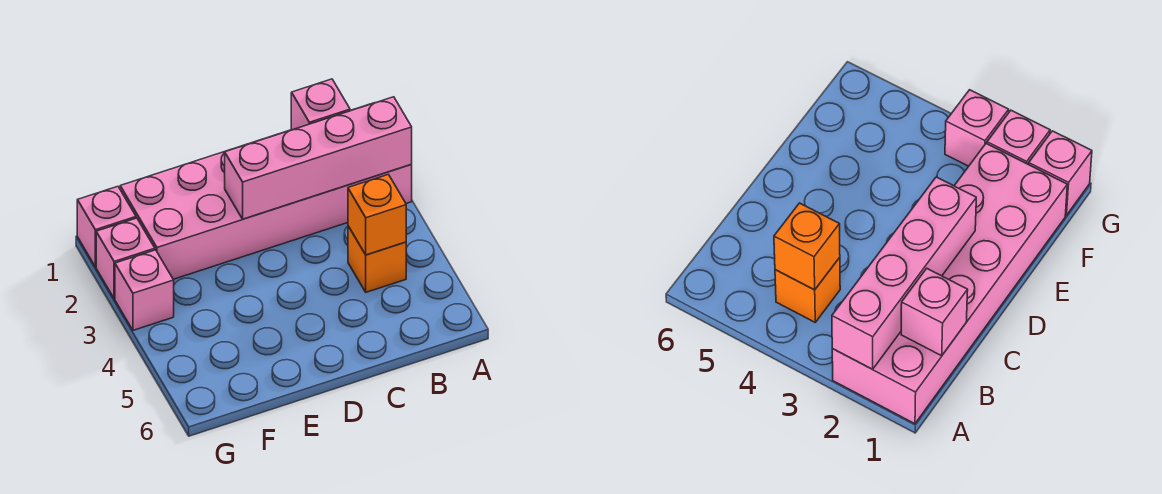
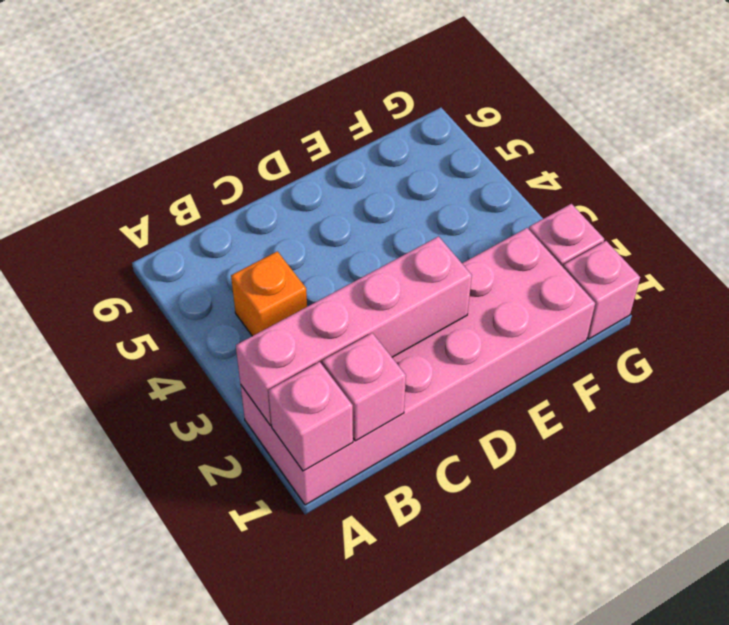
orange brick B4 level 2 -> none
pink brick G3 level 1 -> pink brick A1 level 2

